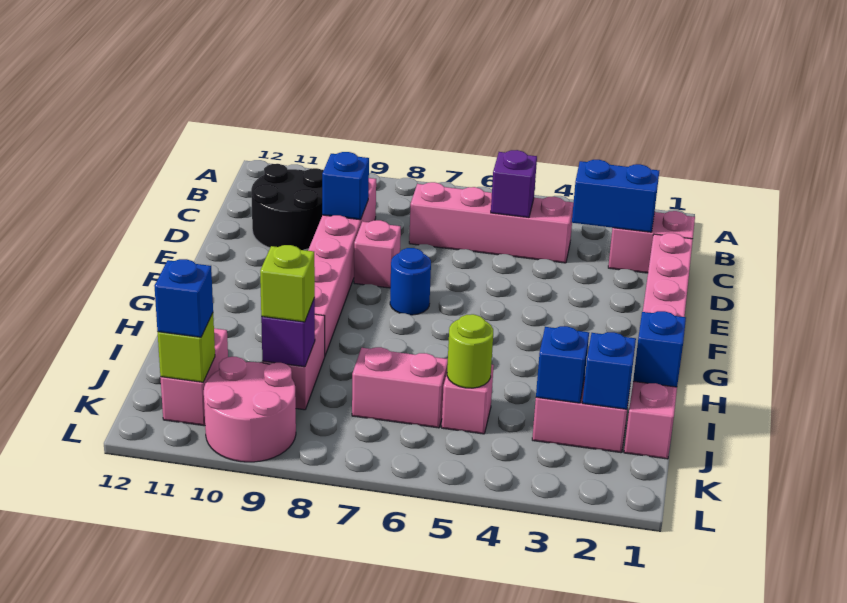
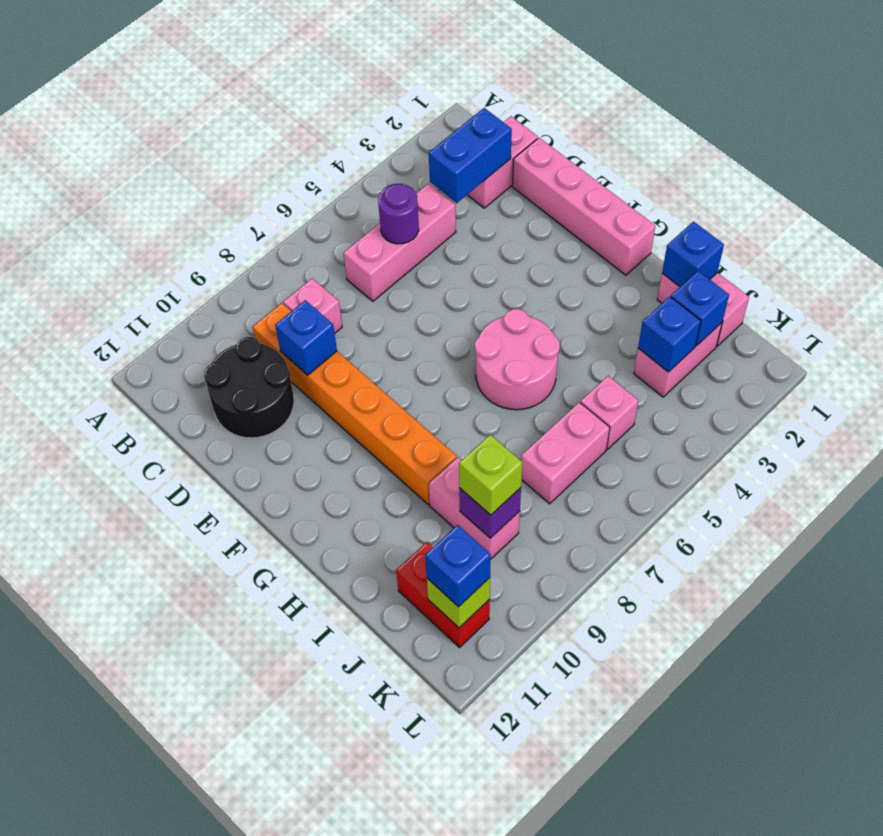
pink brick C4:C7 level 1 -> pink brick C4:C6 level 1
purple brick C5 level 2 -> purple round brick C5 level 2
pink brick C9:H9 level 1 -> orange brick C9:H9 level 1
pink brick E8 level 1 -> pink brick C8 level 1
blue round brick F7 level 1 -> none
lime round brick J5 level 2 -> none
pink brick J11:K11 level 1 -> red brick J11:K11 level 1
pink round brick K9:L10 level 1 -> pink round brick G5:H6 level 1

